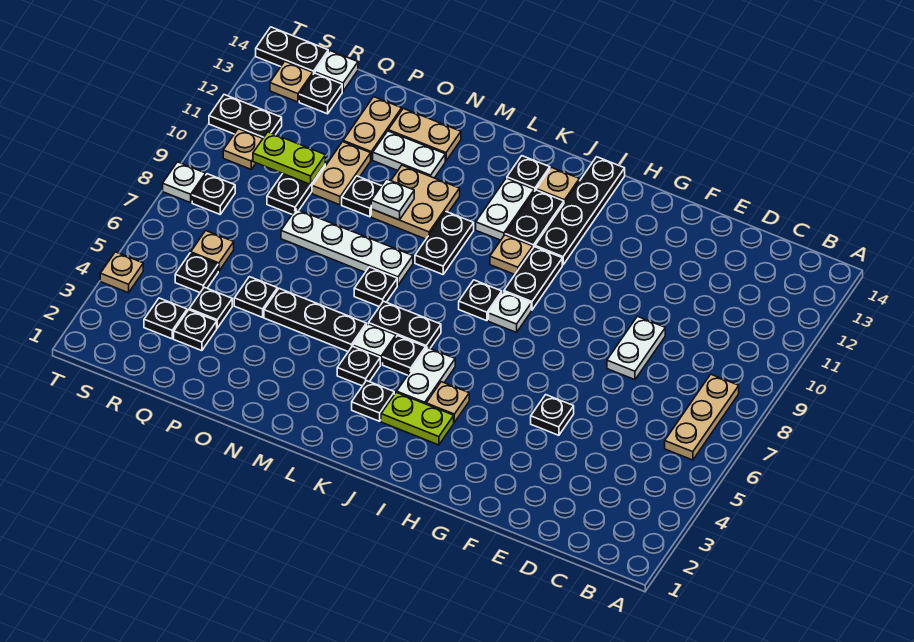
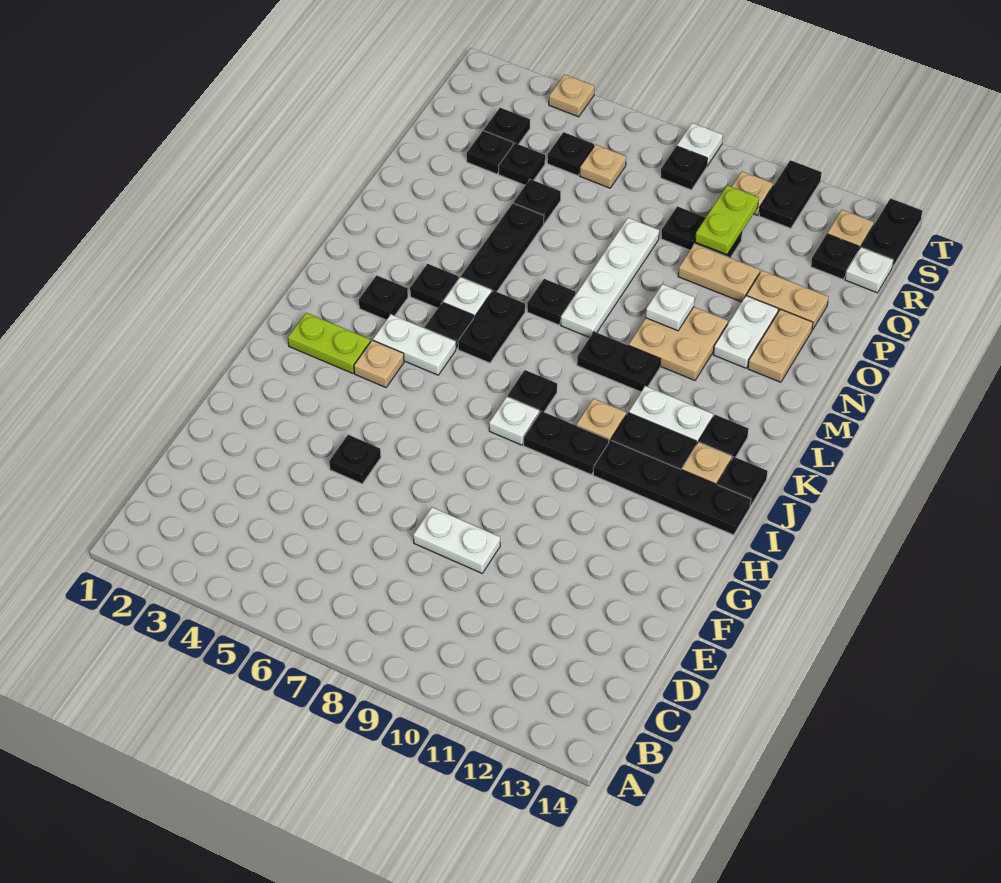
tan plate B6:B8 level 1 -> none
lime plate I3:J3 level 1 -> lime plate I2:I3 level 1
black plate O10 level 1 -> black plate J14 level 1

